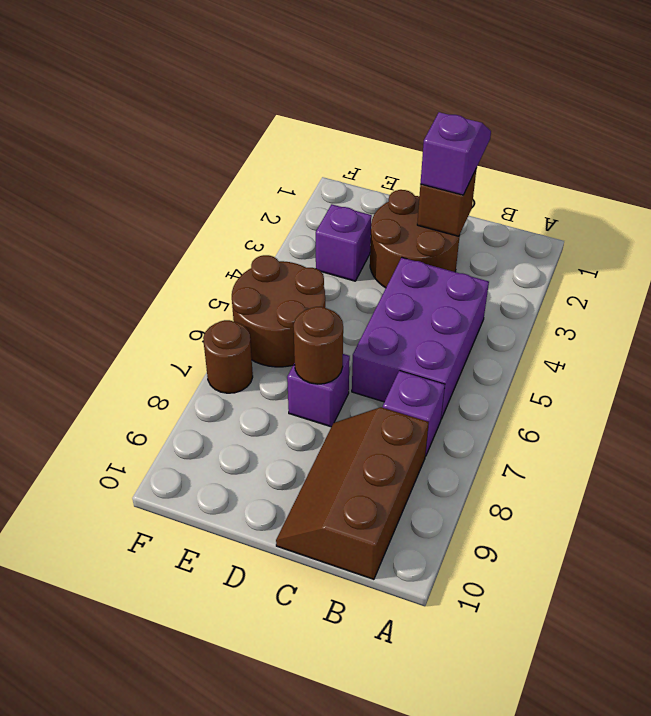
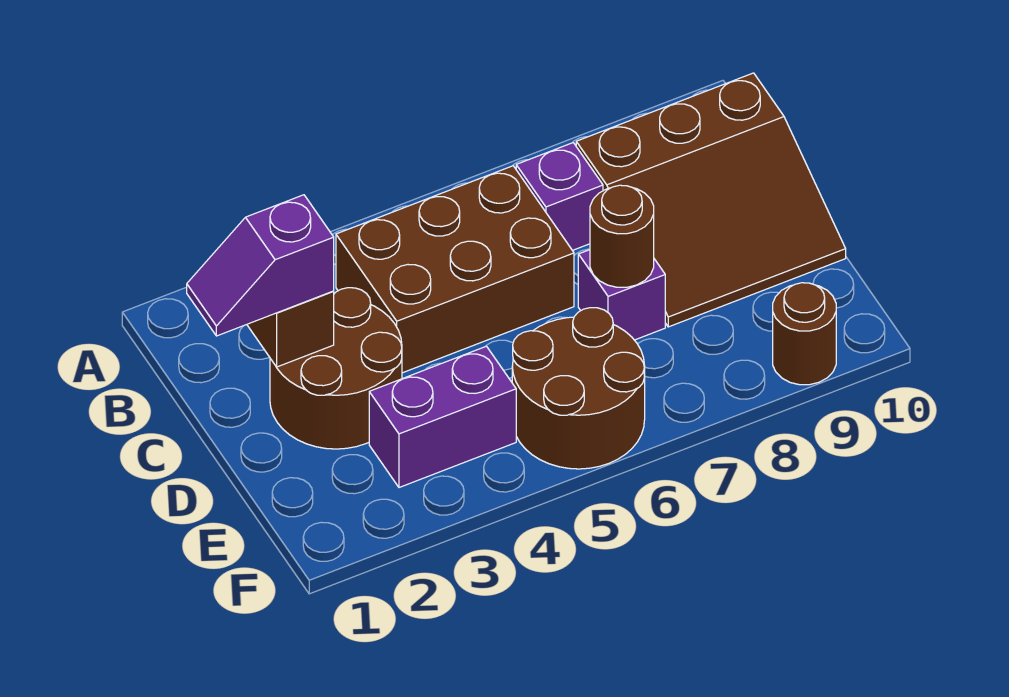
purple brick B4:C6 level 1 -> brown brick B4:C6 level 1
brown slope B8:C10 level 1 top B -> brown slope B8:D10 level 1 top B
purple brick E3 level 1 -> purple brick E3:E4 level 1
brown round brick F7 level 1 -> brown round brick F9 level 1

